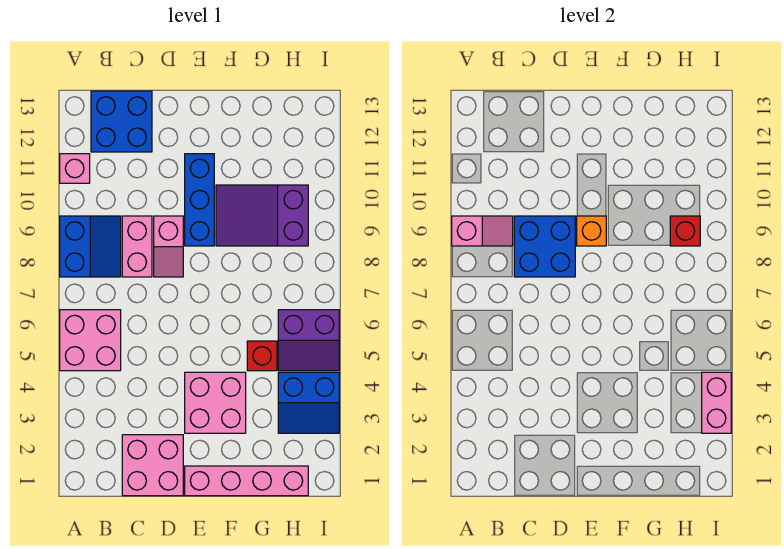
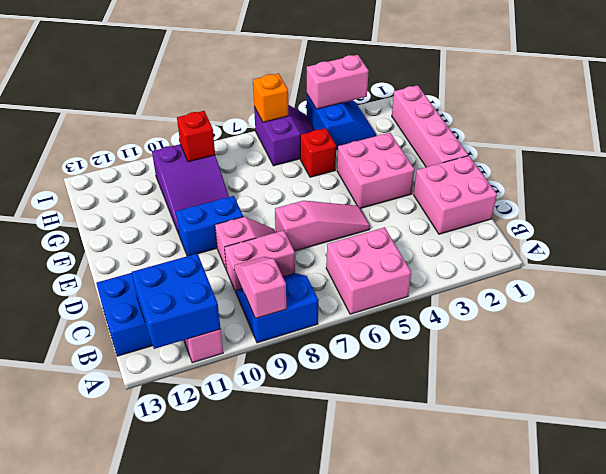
blue brick C8:D9 level 2 -> blue brick A11:B12 level 2
none -> pink slope D5:D7 level 1 top 7
blue brick E9:E11 level 1 -> blue brick E9:E10 level 1
orange brick E9 level 2 -> orange brick I6 level 2

